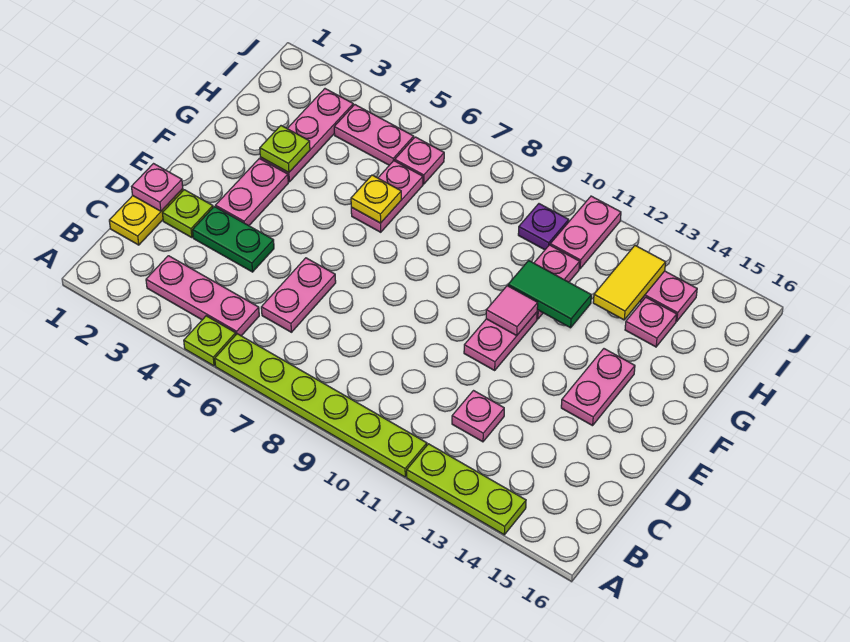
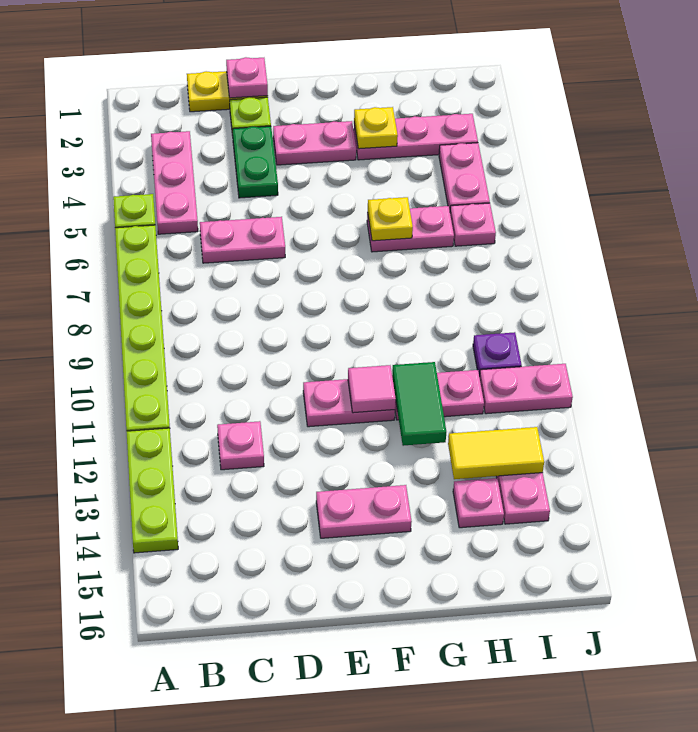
lime plate G3 level 2 -> yellow plate G3 level 2

